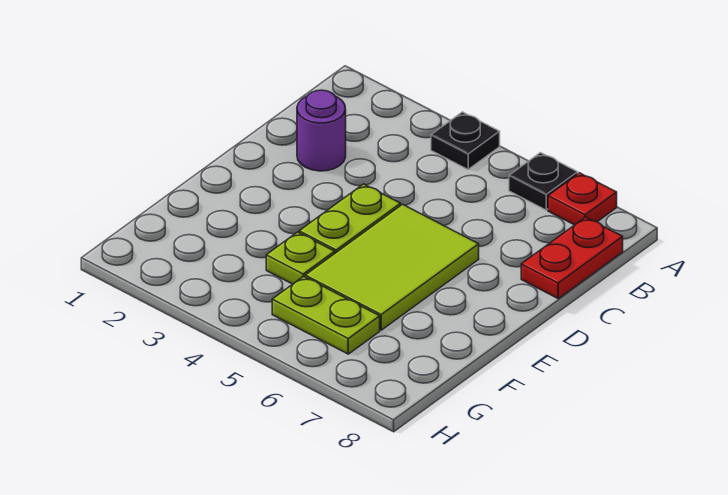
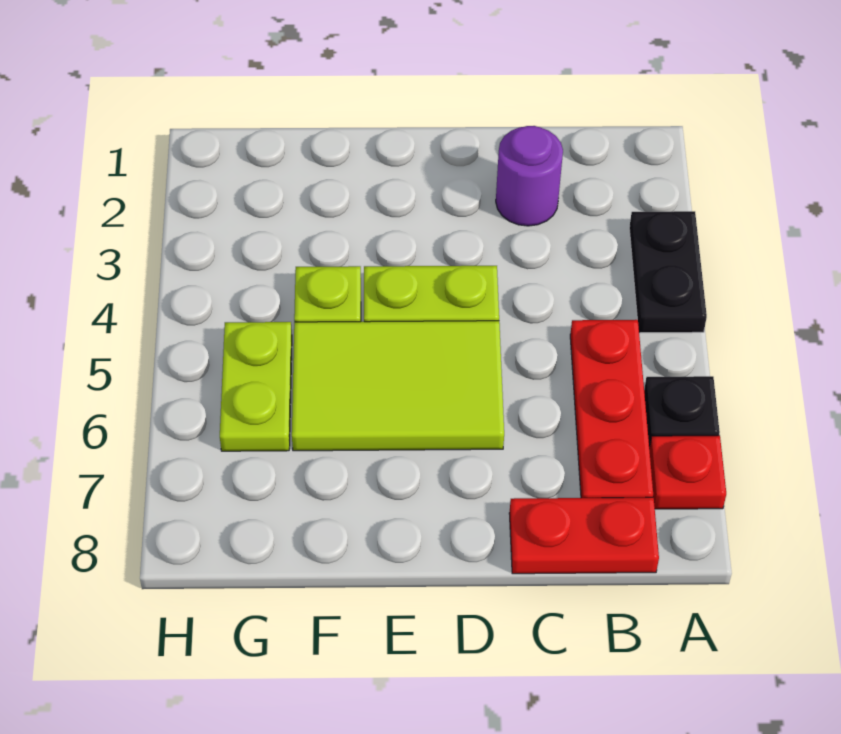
black plate A4 level 1 -> black plate A3:A4 level 1
none -> red plate B5:B7 level 1

